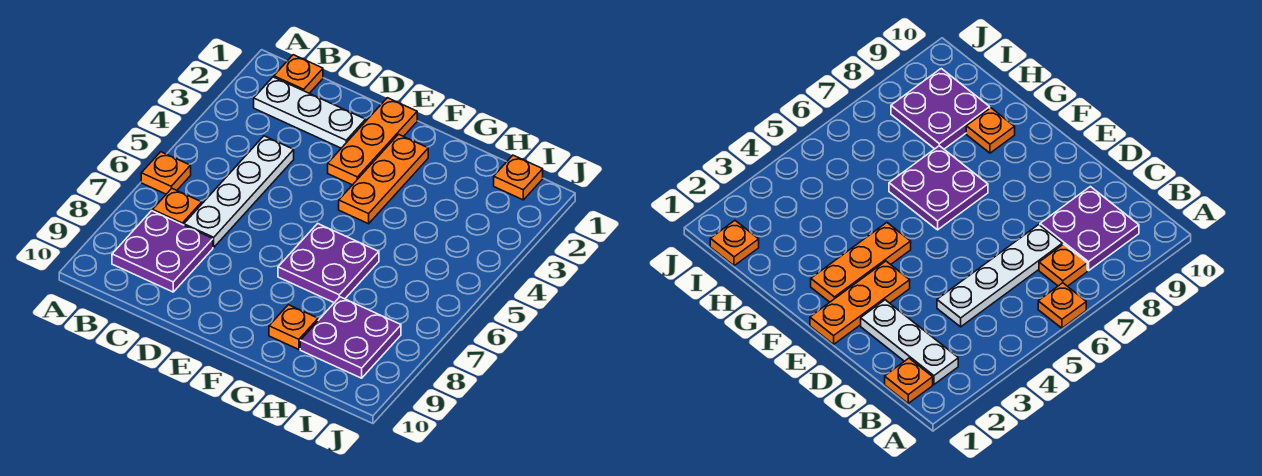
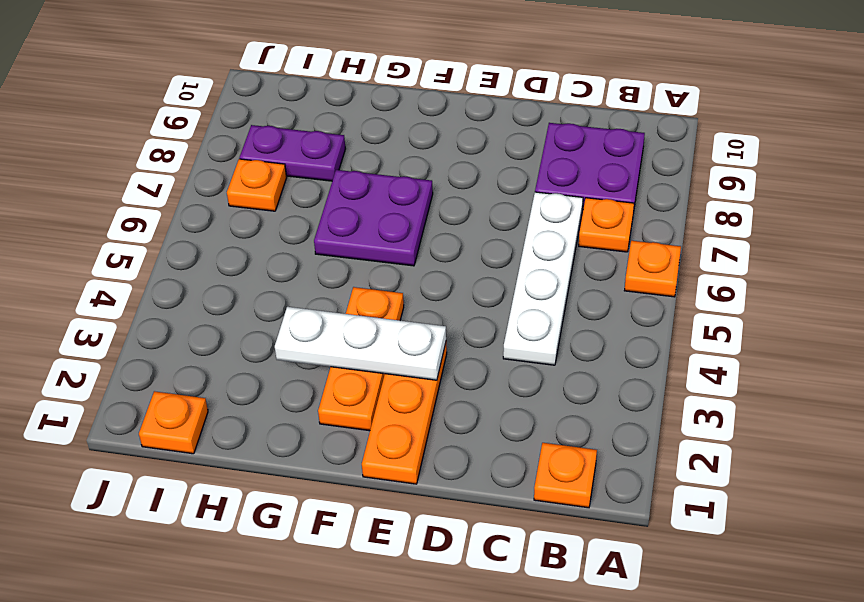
white plate B2:D2 level 1 -> white plate E3:G3 level 2
orange plate G9 level 1 -> orange plate I7 level 1
purple plate H8:I9 level 1 -> purple plate H8:I8 level 1

